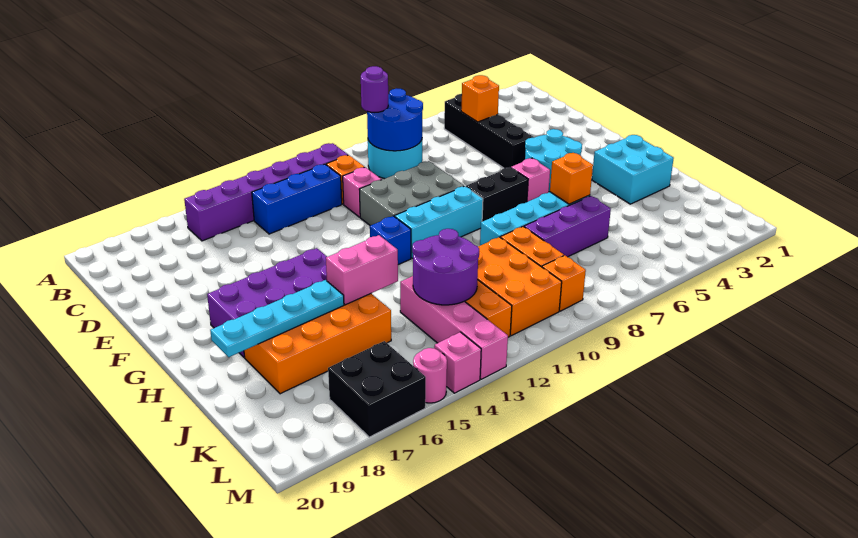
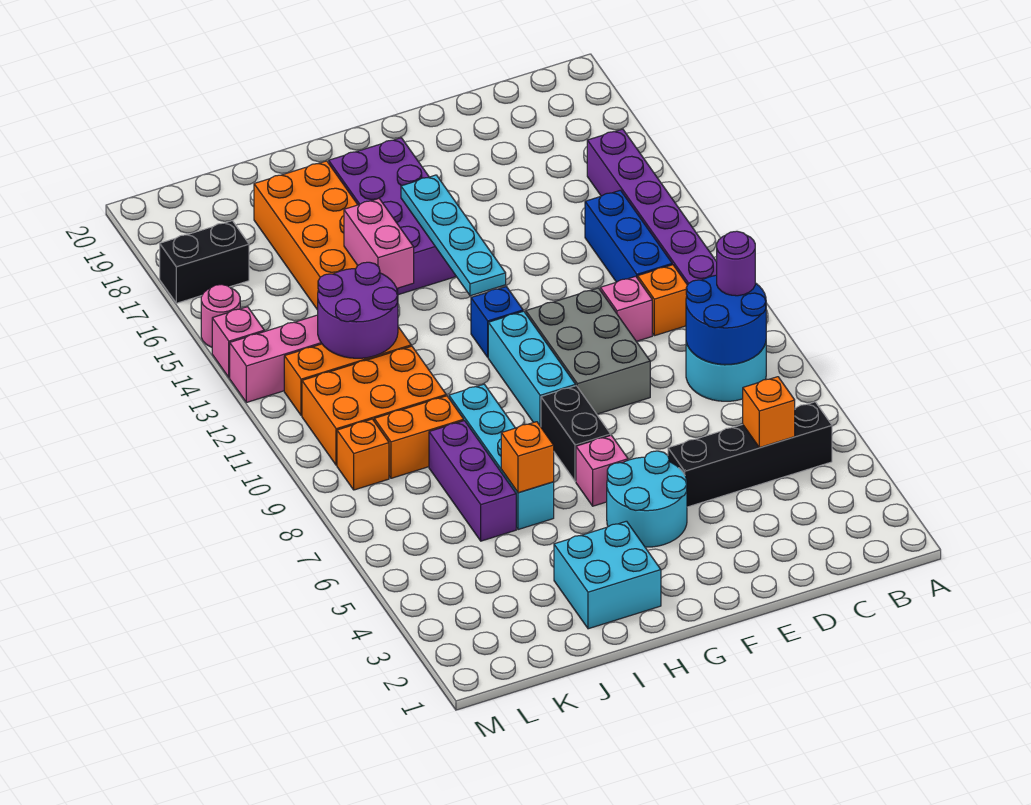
cyan plate I16:I19 level 2 -> cyan plate G13:G16 level 2
black brick L16:M17 level 1 -> black brick L17:M17 level 1

